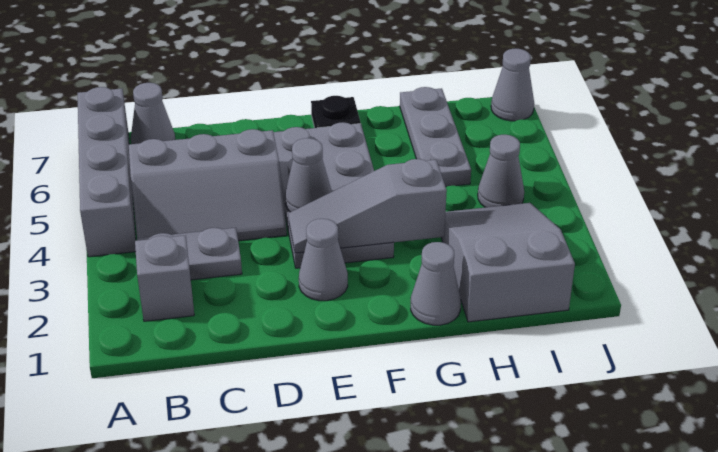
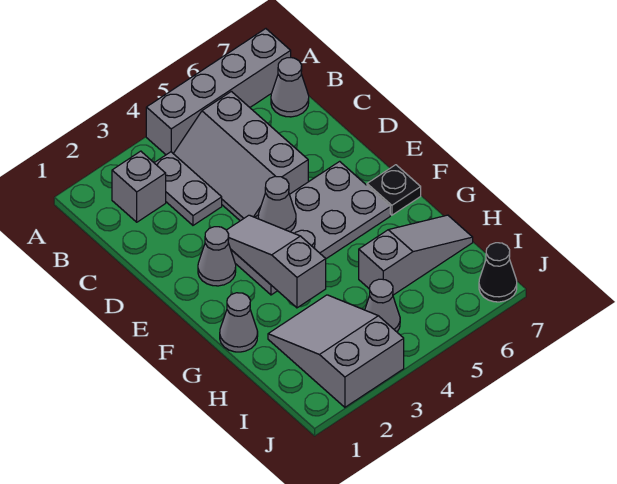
grey slope H1:I3 level 1 top 1 -> grey slope H2:J3 level 1 top J
grey plate H5:H7 level 1 -> grey slope H5:H7 level 1 top 5
grey cone J7 level 1 -> black cone J7 level 1

